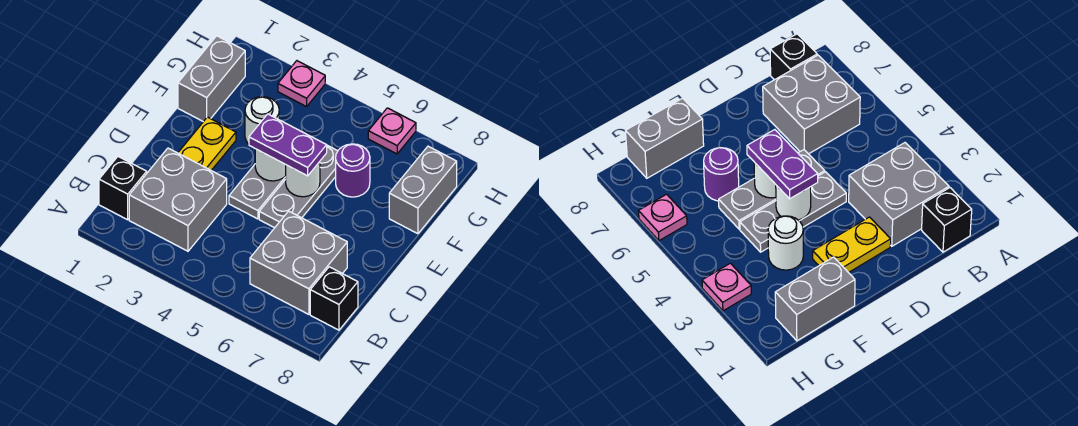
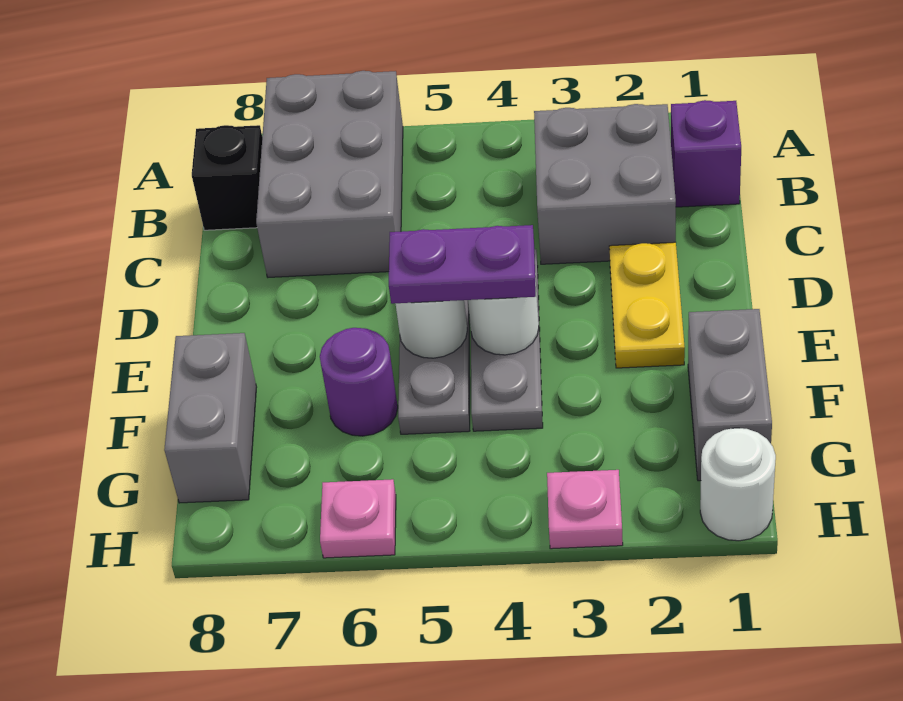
black brick B1 level 1 -> purple brick B1 level 1
grey brick B6:C7 level 1 -> grey brick A6:C7 level 1
white round brick F3 level 1 -> white round brick H1 level 1

